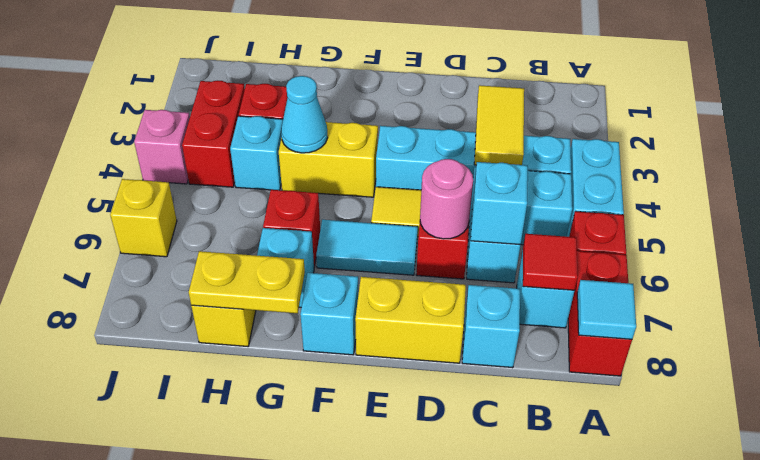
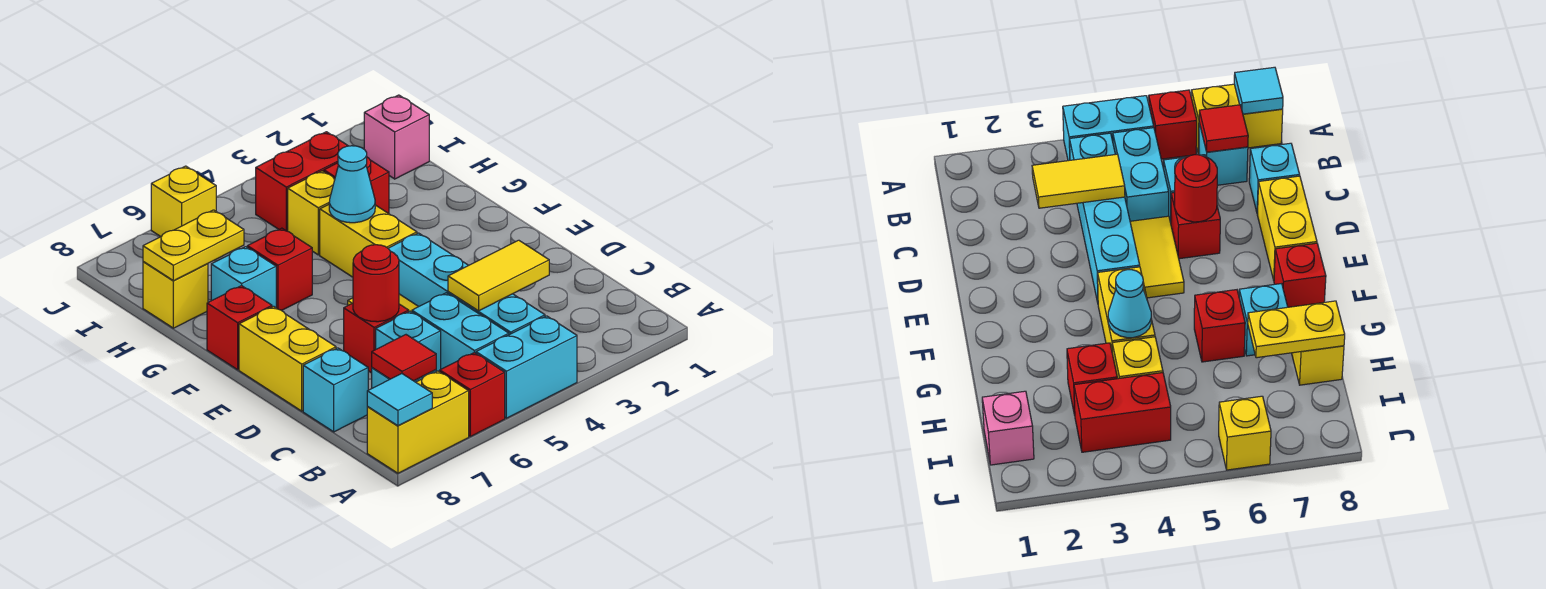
red brick A7:A8 level 1 -> yellow brick A7:A8 level 1
cyan brick C6 level 2 -> none
pink round brick D6 level 2 -> red round brick D6 level 2
cyan tile E6:F6 level 1 -> none
cyan brick F8 level 1 -> red brick F8 level 1
yellow plate G8:H8 level 2 -> yellow plate H7:H8 level 2
cyan brick H4 level 1 -> yellow brick H4 level 1
pink brick J4 level 1 -> pink brick I1 level 1

